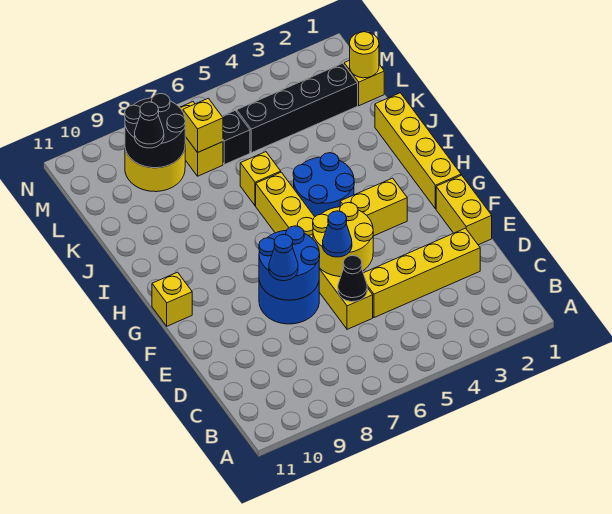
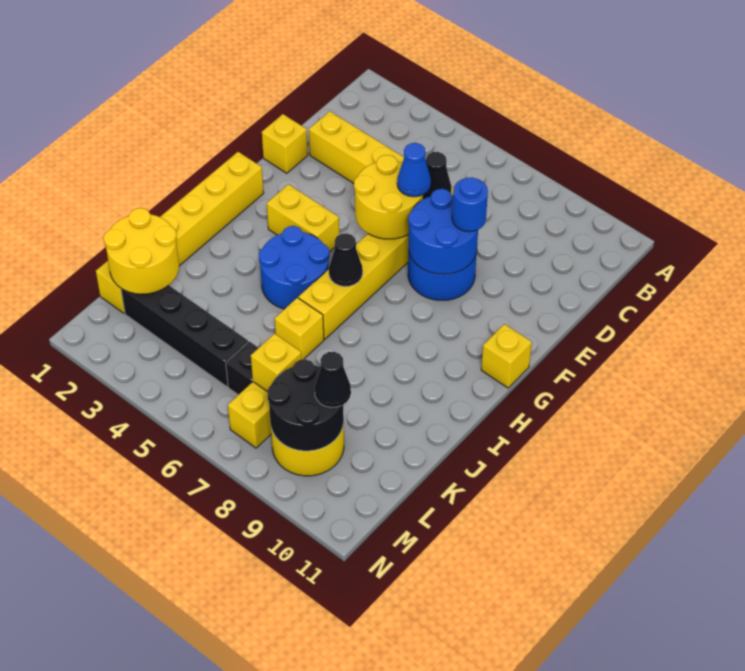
yellow brick E1:F1 level 1 -> yellow brick E1 level 1
blue cone E8 level 3 -> blue round brick E8 level 3
none -> black cone H6 level 2
yellow round brick L1 level 2 -> yellow round brick K1:L2 level 2

